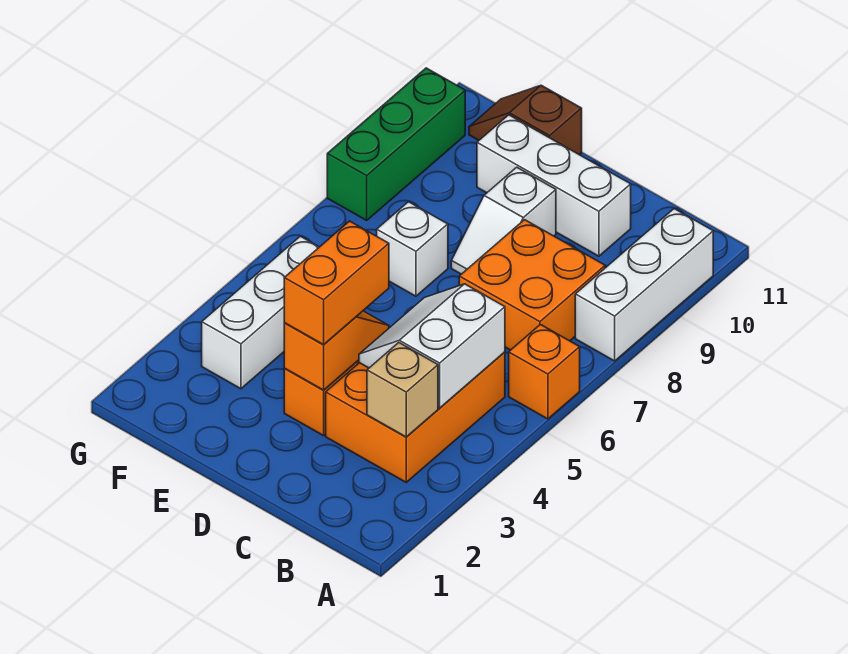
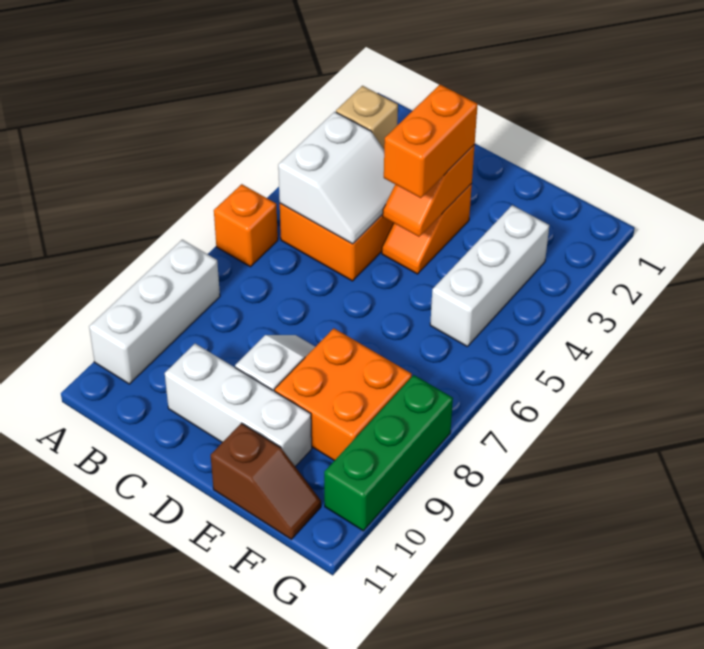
orange brick B7:C8 level 1 -> orange brick E8:F9 level 1
white brick E7 level 1 -> none

